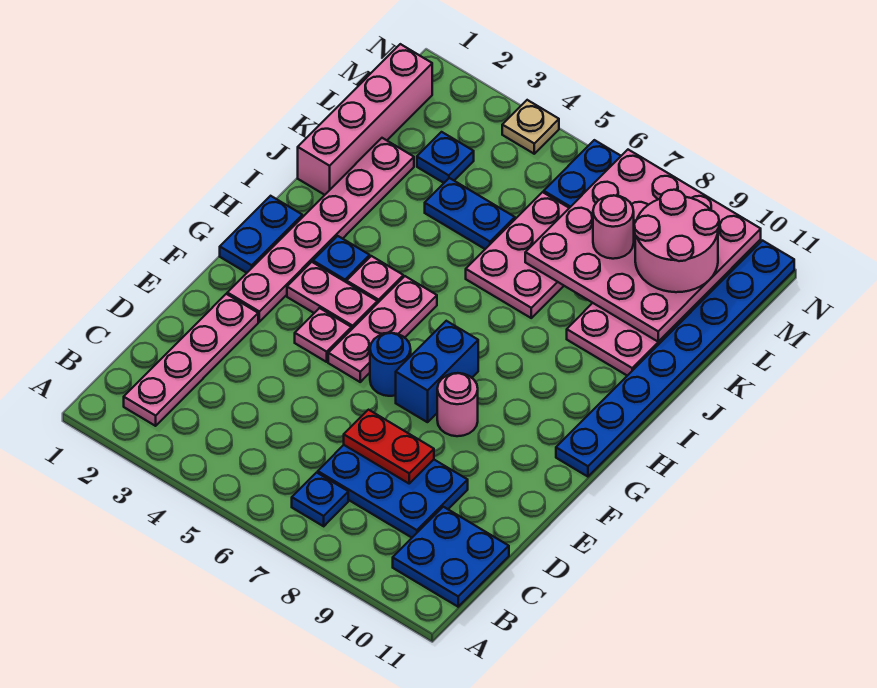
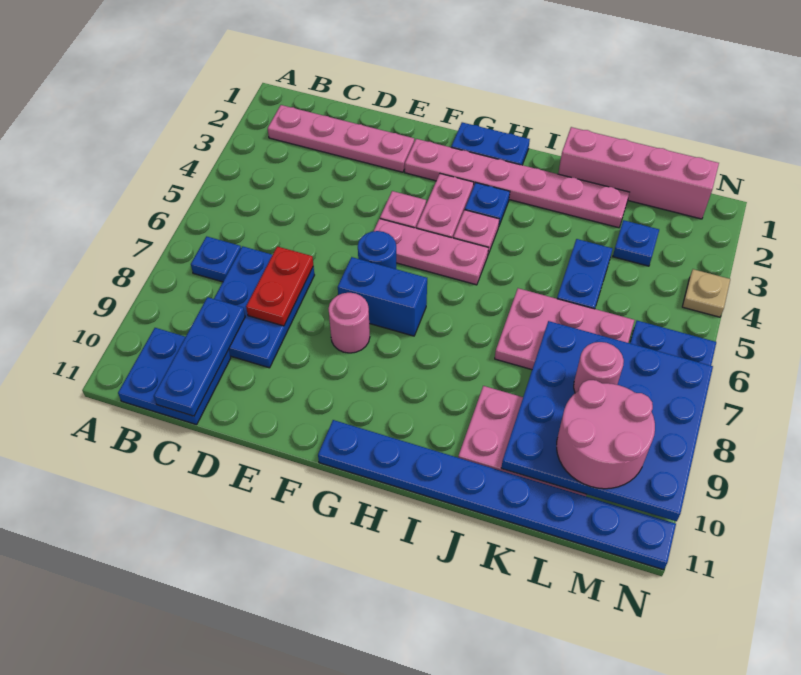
none -> blue plate C9:C11 level 2
pink plate K7:N10 level 2 -> blue plate K7:N10 level 2

